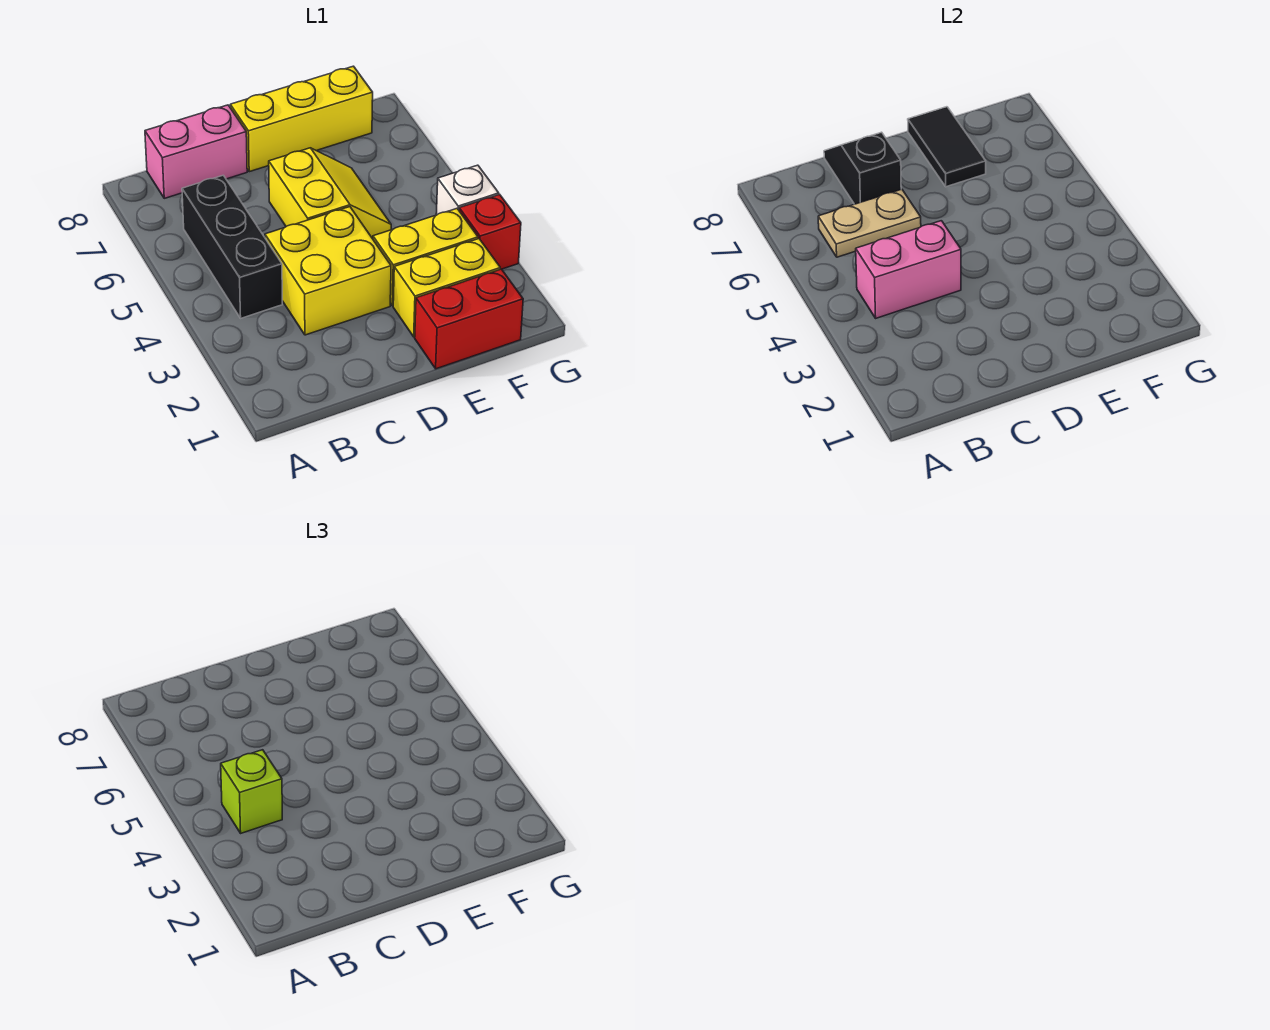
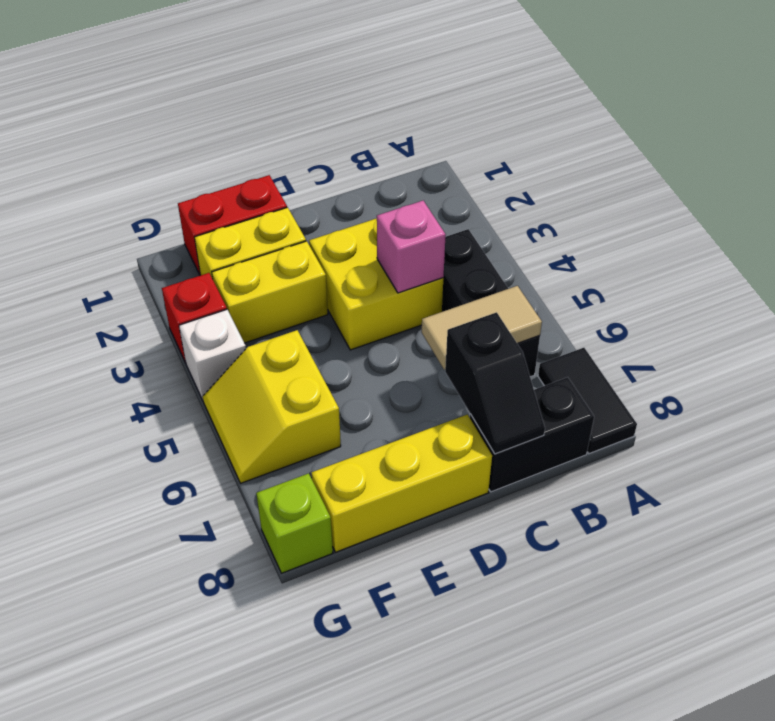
pink brick B4:C4 level 2 -> pink brick C4 level 2
lime brick B4 level 3 -> lime brick G8 level 1
tan plate B6:C6 level 2 -> tan tile B6:C6 level 2
pink brick B8:C8 level 1 -> black brick B8:C8 level 1
yellow slope D5:E6 level 1 top D -> yellow slope F5:G6 level 1 top F
black tile E7:E8 level 2 -> black tile A7:A8 level 1

